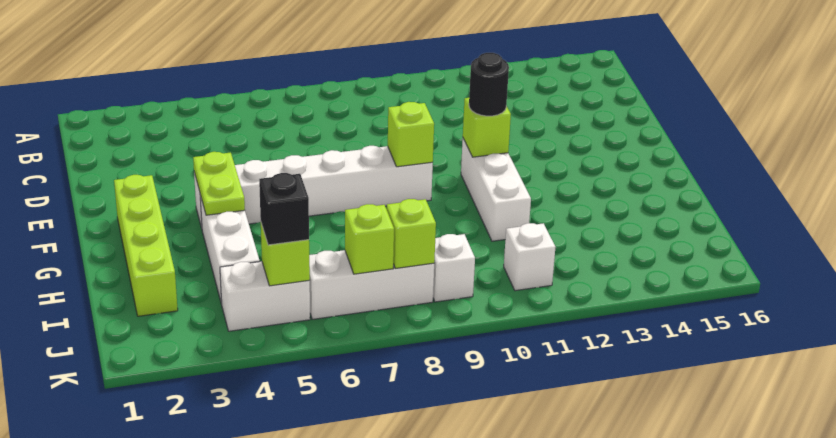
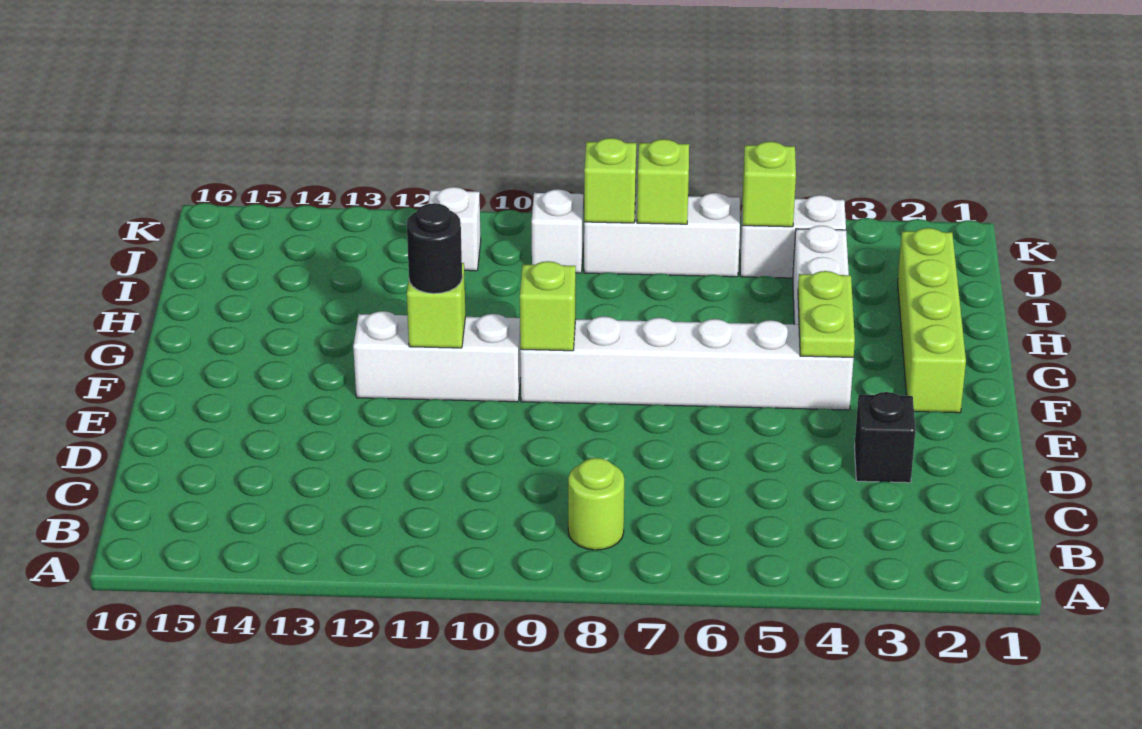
none -> lime round brick B8 level 1
white brick F11:H11 level 1 -> white brick F10:F12 level 1
black brick J5 level 3 -> black brick D3 level 1

